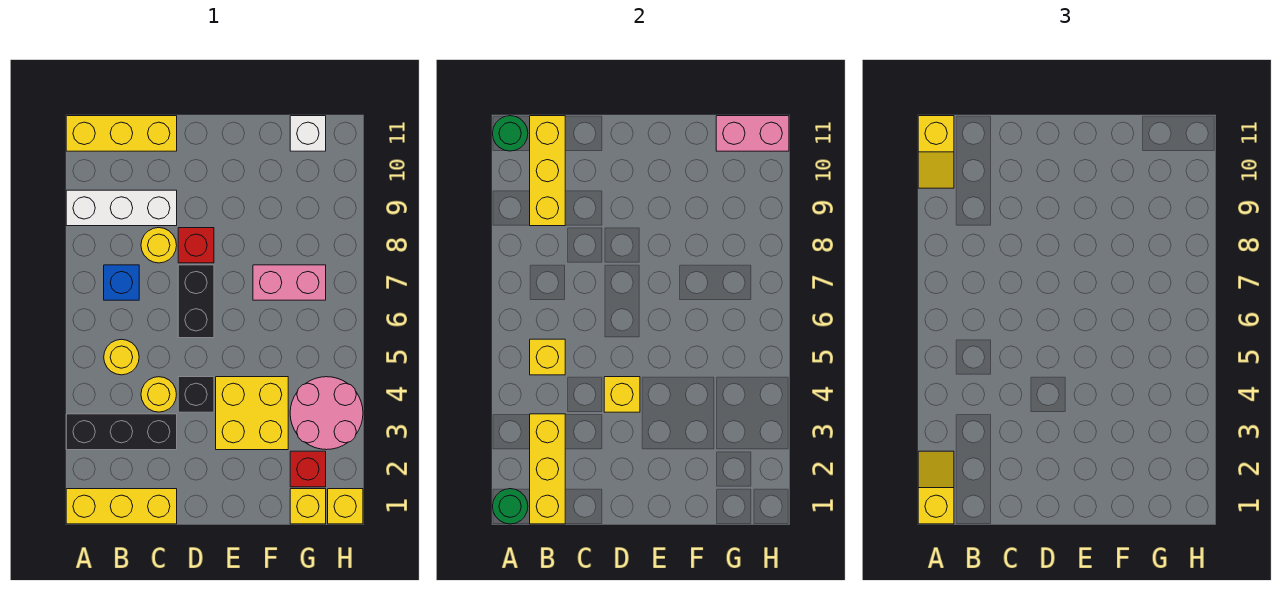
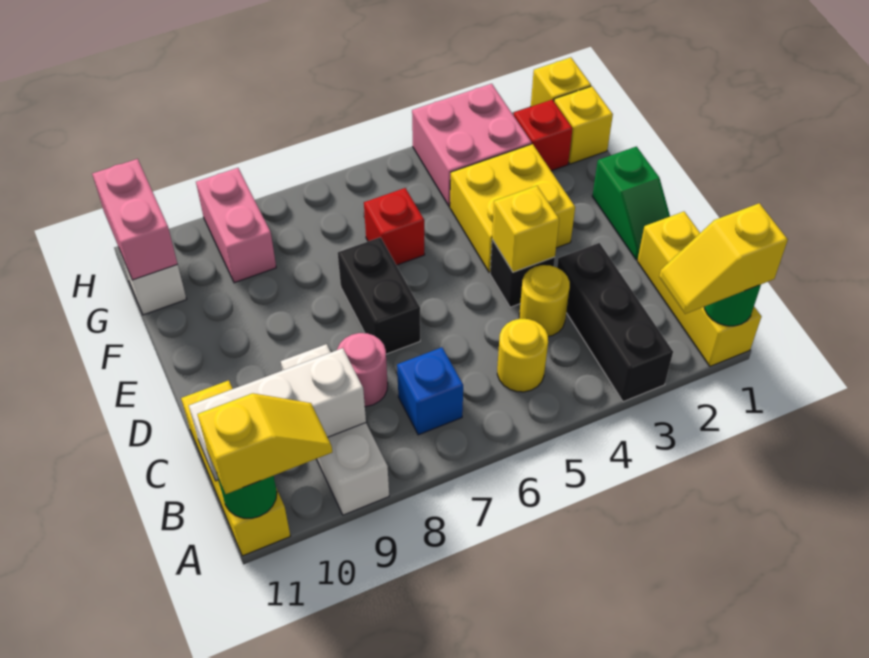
yellow brick B1:B3 level 2 -> none
yellow brick B5 level 2 -> none
yellow brick B9:B11 level 2 -> white brick B9:B11 level 2
yellow round brick C8 level 1 -> pink round brick C8 level 1
none -> green slope D1:E1 level 1 top E
black brick D6:D7 level 1 -> black brick D7:E7 level 1
red brick D8 level 1 -> red brick F6 level 1
pink brick F7:G7 level 1 -> pink brick G9:H9 level 1
pink round brick G3:H4 level 1 -> pink brick G3:H4 level 1

